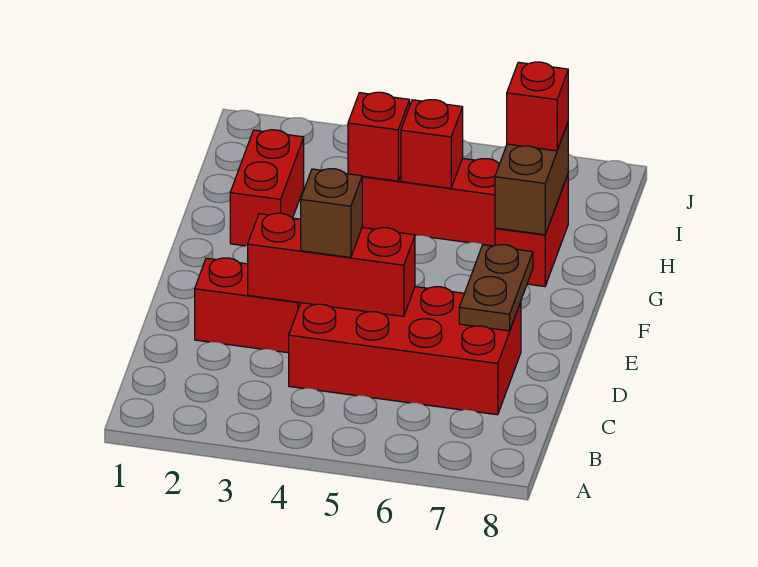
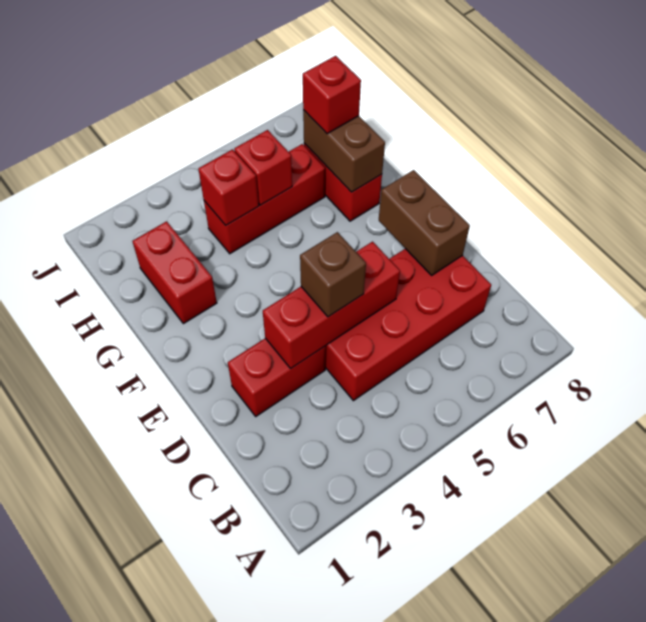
brown plate D7:E7 level 2 -> brown brick D7:E7 level 2

